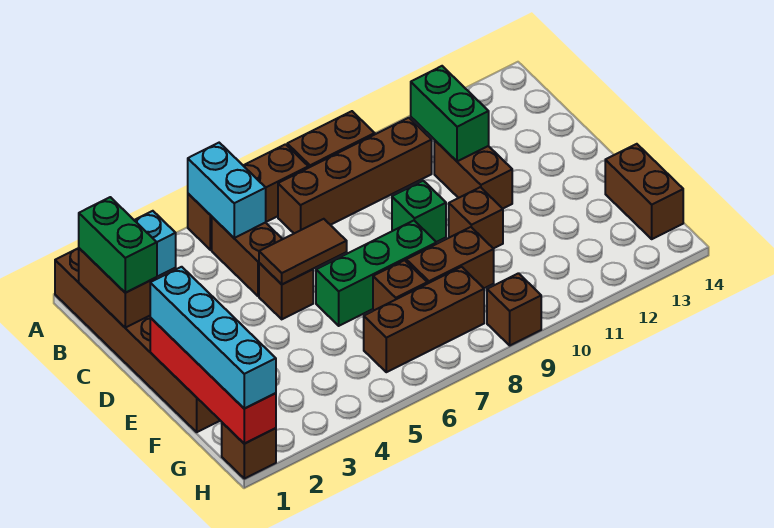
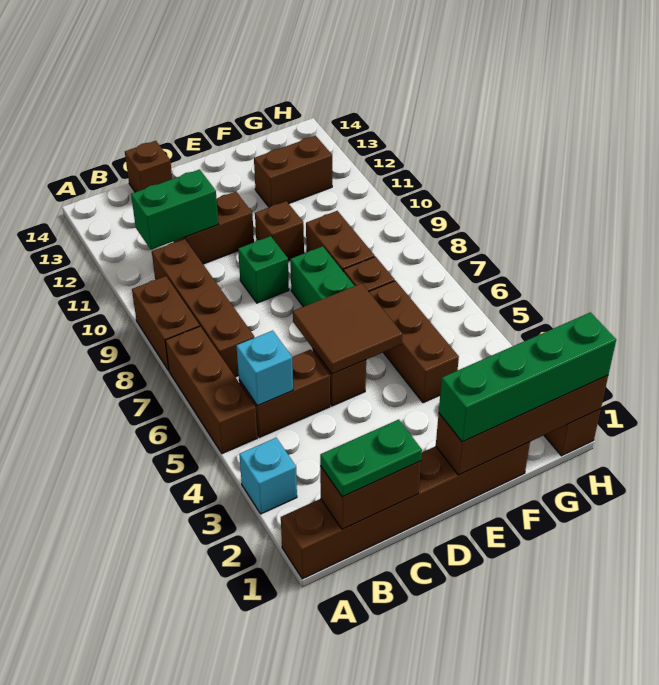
cyan brick A5:B5 level 2 -> cyan brick B5 level 2
green brick B1:C1 level 3 -> green plate B1:C1 level 3
brown tile D5:D6 level 2 -> brown tile D5:E6 level 2
red brick E1:H1 level 2 -> brown brick E1:H1 level 2
cyan brick E1:H1 level 3 -> green brick E1:H1 level 3
brown brick F14:G14 level 1 -> brown brick F12:G12 level 1
brown brick G6:G8 level 1 -> brown brick F4:F6 level 1
brown brick H9 level 1 -> brown brick C14 level 1

